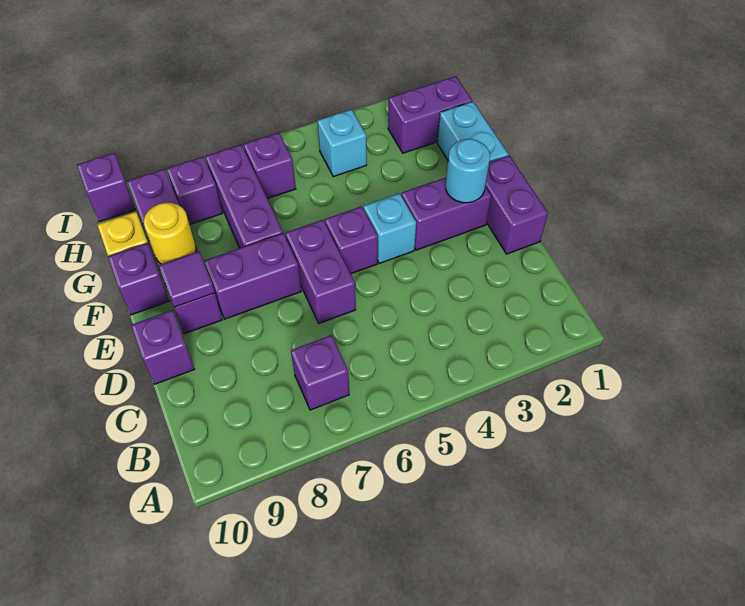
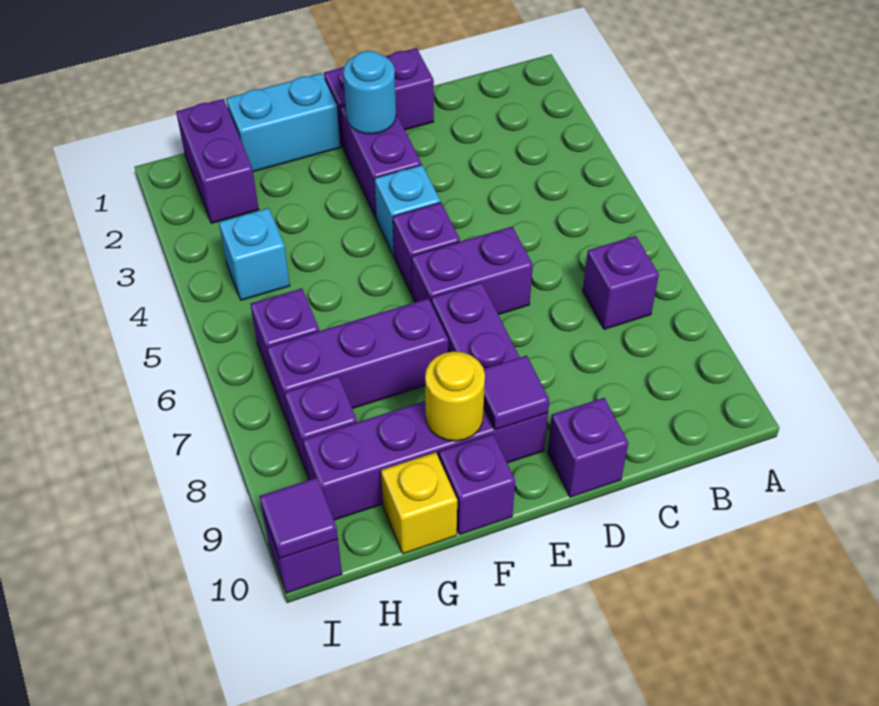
none -> purple tile I10 level 2

